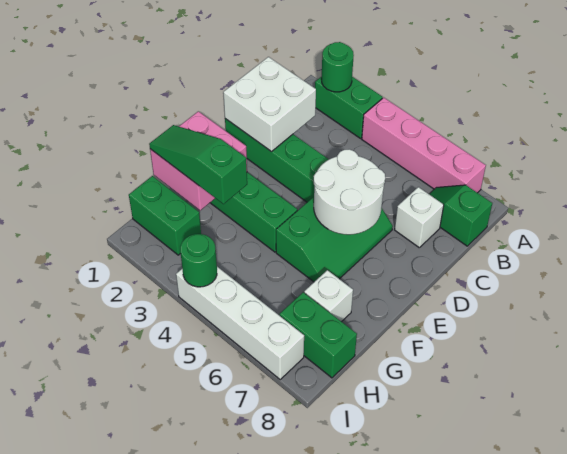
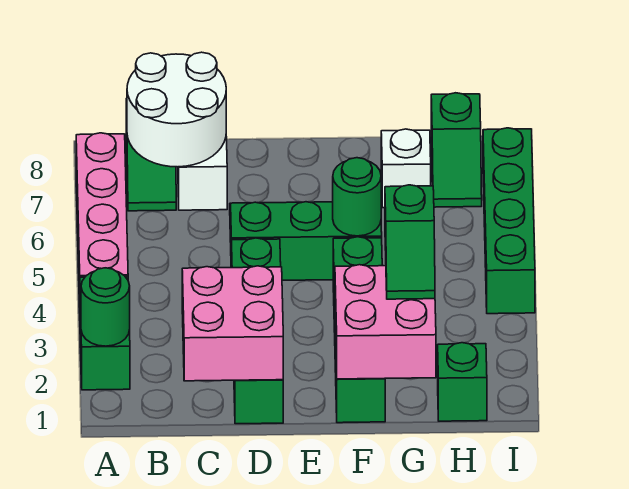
white brick C1:D2 level 2 -> pink brick C1:D2 level 2
white round brick D5:E6 level 2 -> white round brick B7:C8 level 2
green slope G1:G3 level 3 top 3 -> green slope G2:G3 level 3 top 3
green brick H1:H2 level 1 -> green brick H1 level 1
green brick H7:H8 level 1 -> green slope H7:H8 level 1 top 8
white brick I4:I7 level 1 -> green brick I4:I7 level 1
green round brick I4 level 2 -> green round brick F5 level 2

